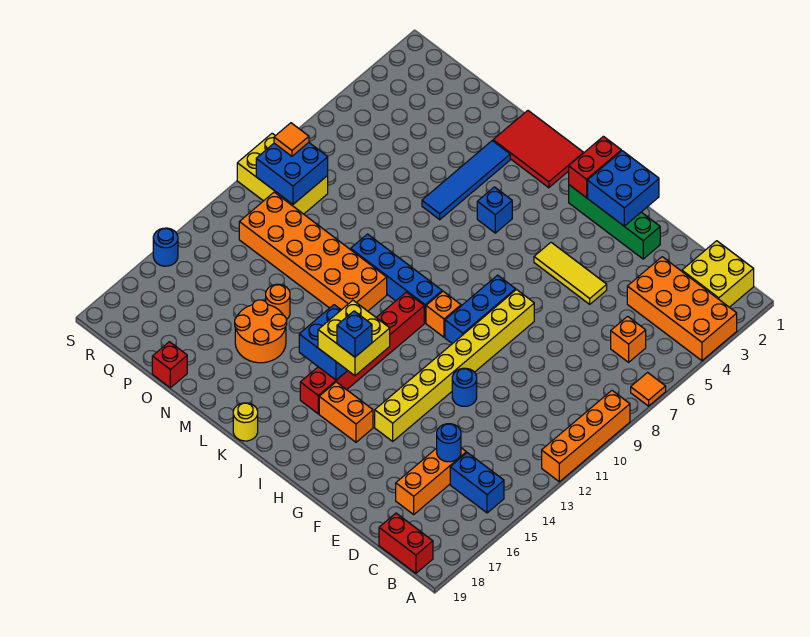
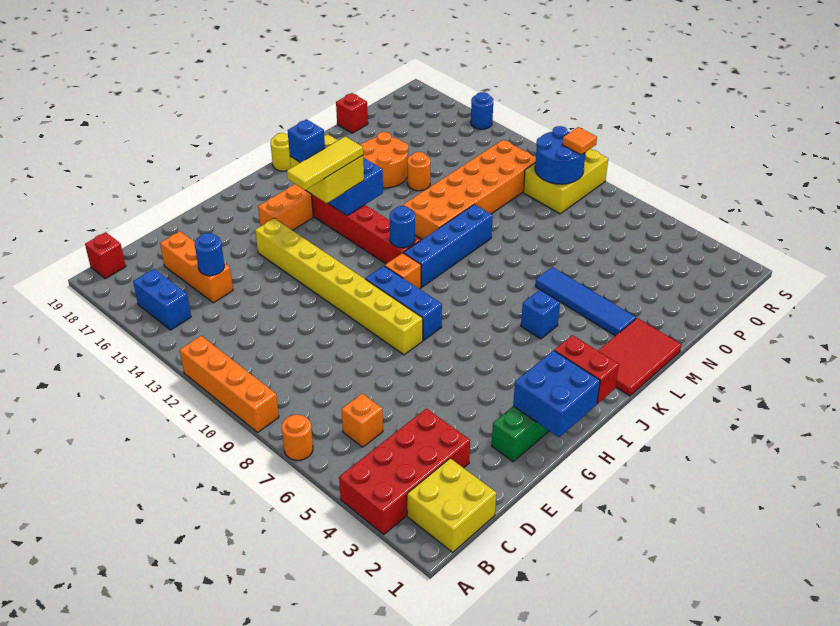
orange brick A3:D4 level 1 -> red brick A3:D4 level 1
orange tile A7 level 1 -> orange round brick A7 level 1
blue brick B15:C15 level 1 -> blue brick B15:B16 level 1
red brick B19:C19 level 1 -> red brick B19 level 1
yellow tile F5:H5 level 1 -> yellow tile H14:J14 level 4
blue round brick F12 level 1 -> blue round brick J11 level 2
blue brick Q9:R10 level 2 -> blue round brick Q9:R10 level 2

